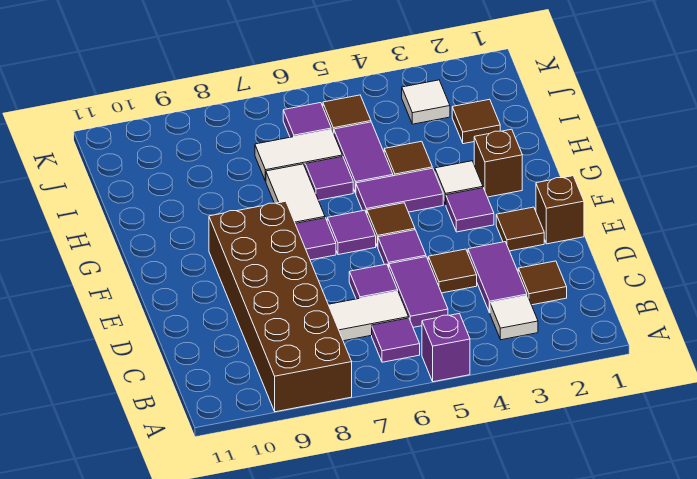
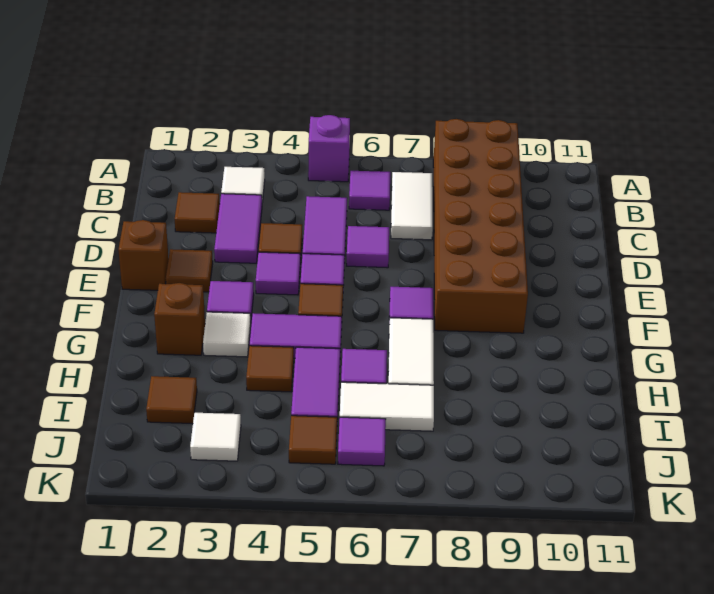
white tile C6:C7 level 1 -> white tile B7:C7 level 1
purple tile F6 level 1 -> purple tile E4 level 1

